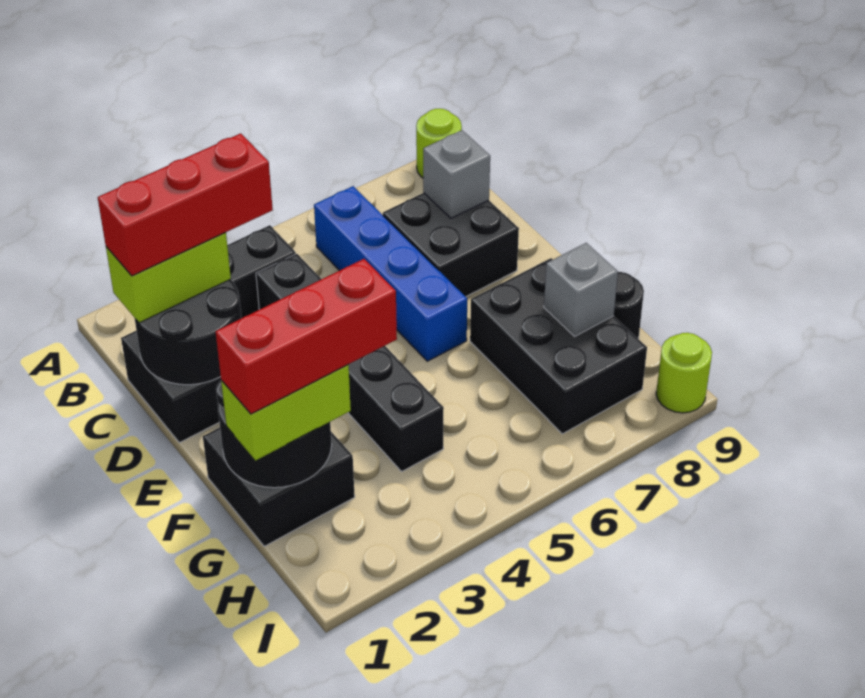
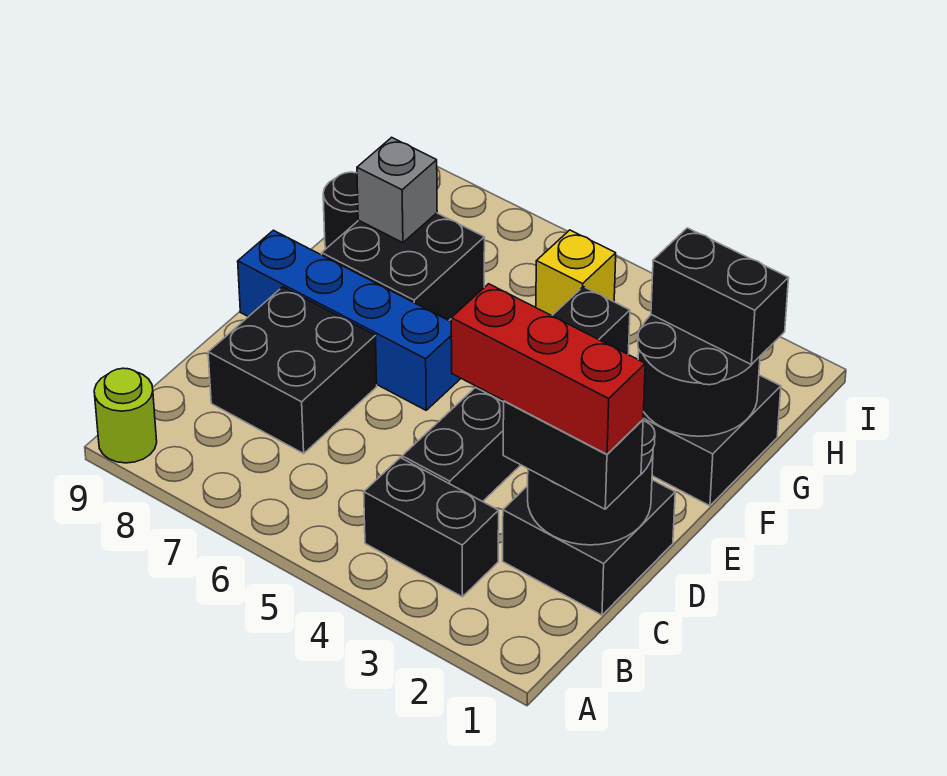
blue brick B6:E6 level 1 -> blue brick E6:E9 level 1
lime brick C1:C2 level 3 -> black brick C1:C2 level 3
grey brick C8 level 2 -> none
black brick F7:H8 level 1 -> black brick F7:G8 level 1
lime brick G1:G2 level 3 -> black brick G1:G2 level 3
red brick G1:G3 level 4 -> none
none -> yellow brick H5 level 1
lime round brick I9 level 1 -> none

